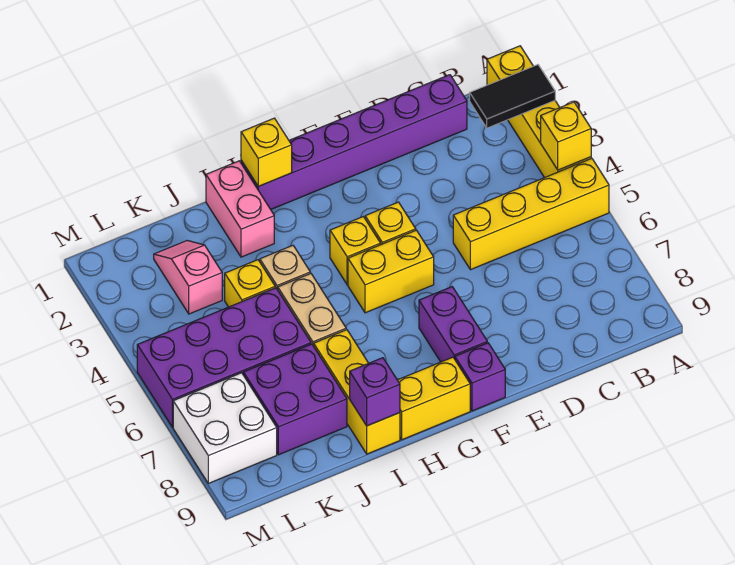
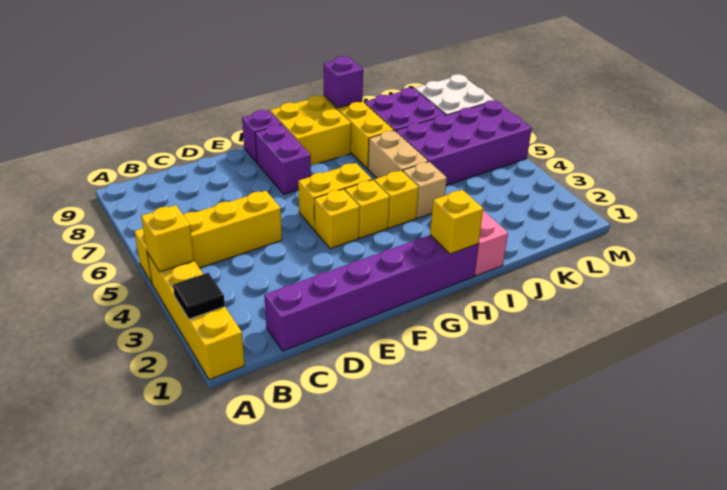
black tile A2:B2 level 2 -> black tile A2 level 2
yellow brick G9:H9 level 1 -> yellow brick G8:H9 level 1
yellow brick J4 level 1 -> yellow brick H4 level 1
pink slope K2:K3 level 1 top 3 -> none

